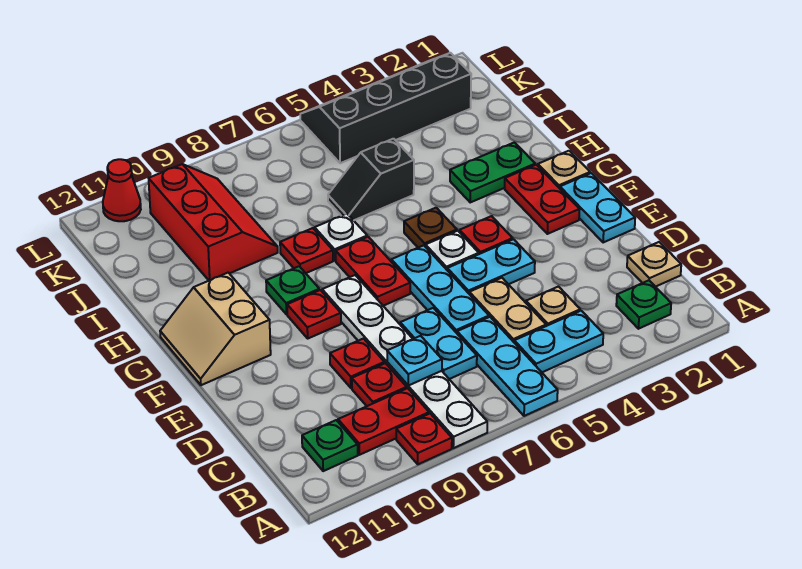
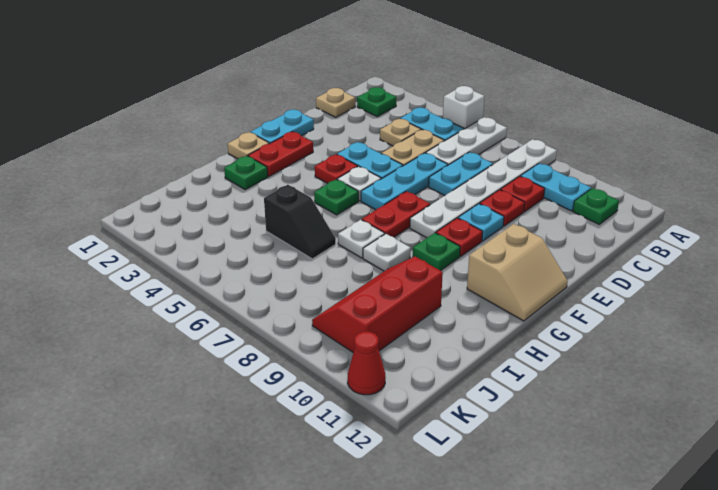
none -> white brick A5 level 1
cyan plate A6:C6 level 1 -> white plate A6:C6 level 1
red plate A9 level 1 -> none
red plate B9:B10 level 1 -> cyan plate B9:B10 level 1
cyan plate C8 level 2 -> cyan plate E9 level 1
brown plate G5 level 1 -> green plate G5 level 1
green plate H2:H3 level 1 -> green plate H2 level 1
red plate H8 level 1 -> white plate H8 level 1
black slope K2:L5 level 1 top K -> none

